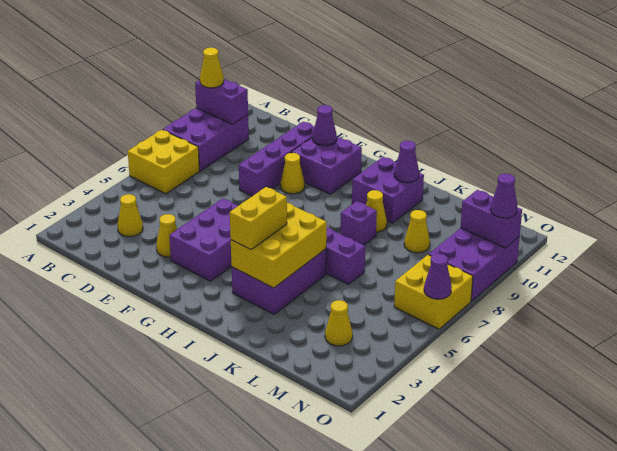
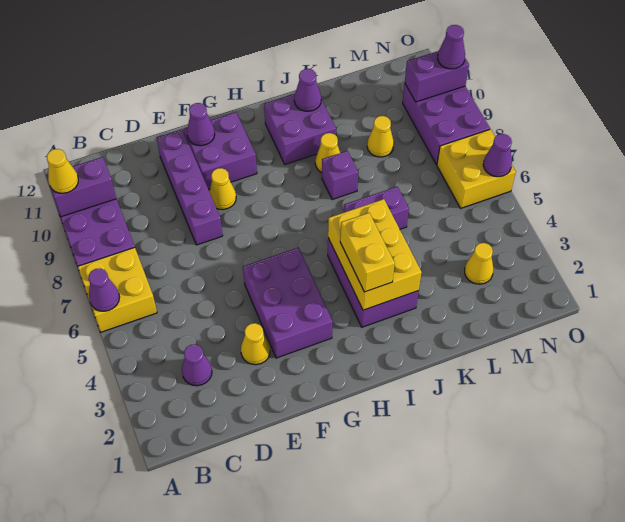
none -> purple cone A6 level 2
yellow cone C3 level 1 -> purple cone C3 level 1

